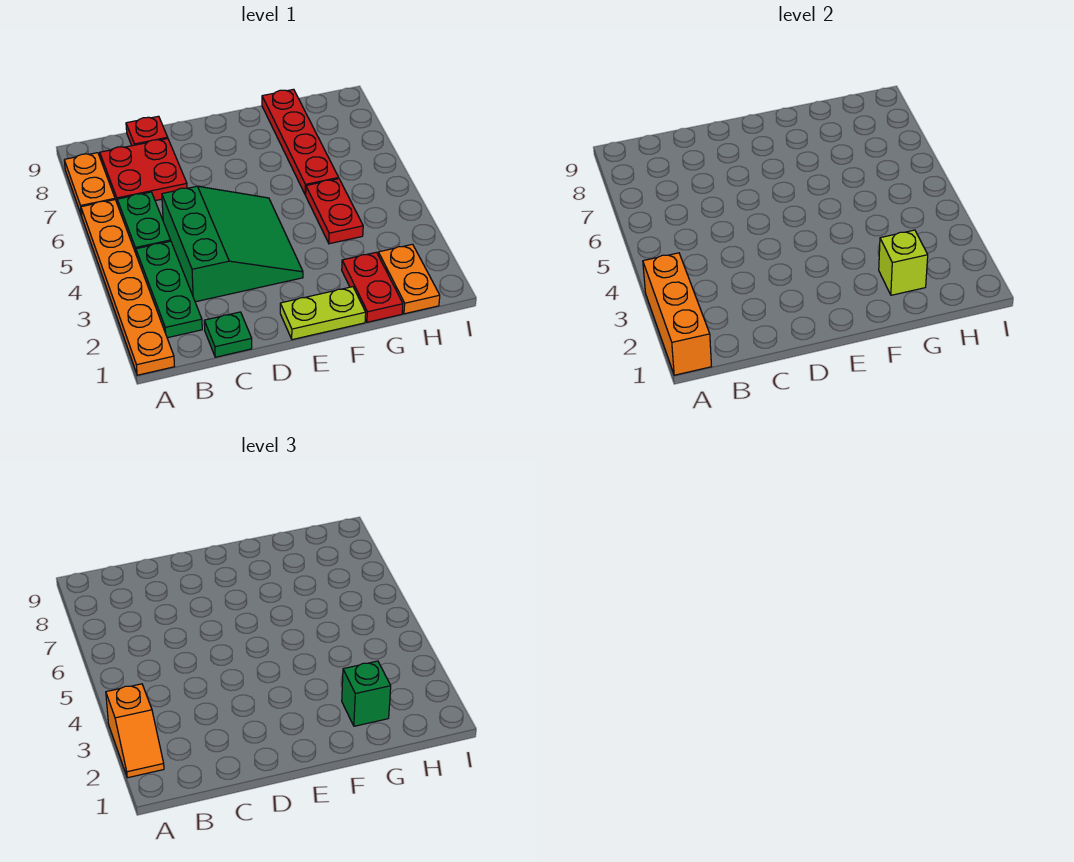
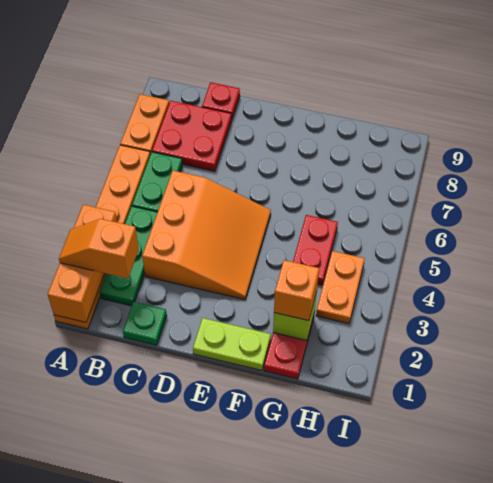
orange slope A2:A3 level 3 top 3 -> orange slope A2:B2 level 3 top B
green slope C3:E5 level 1 top C -> orange slope C3:E5 level 1 top C
green brick G2 level 3 -> orange brick G2 level 3
red plate G6:G9 level 1 -> none
orange plate H1:H2 level 1 -> orange plate H3:H4 level 1

